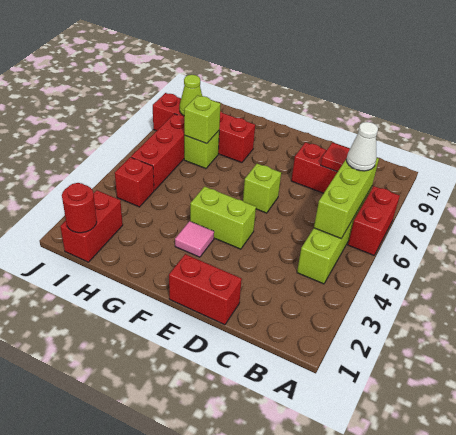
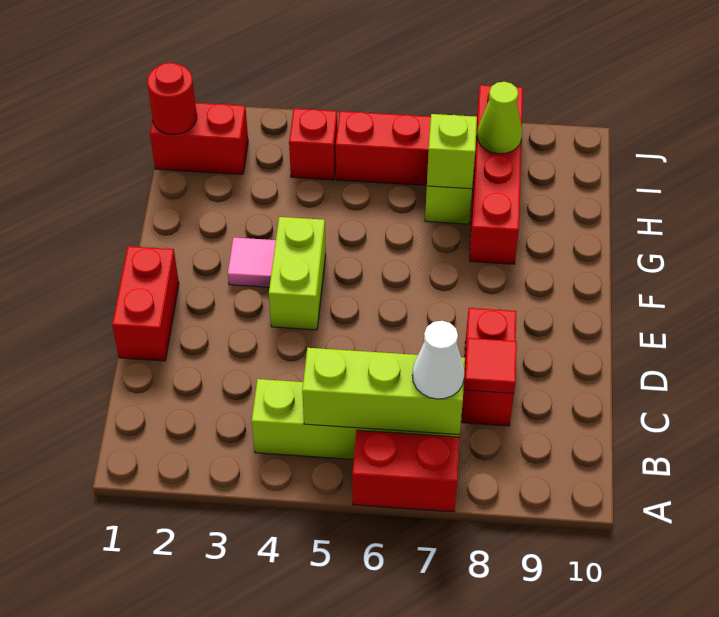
lime brick E6 level 1 -> none

